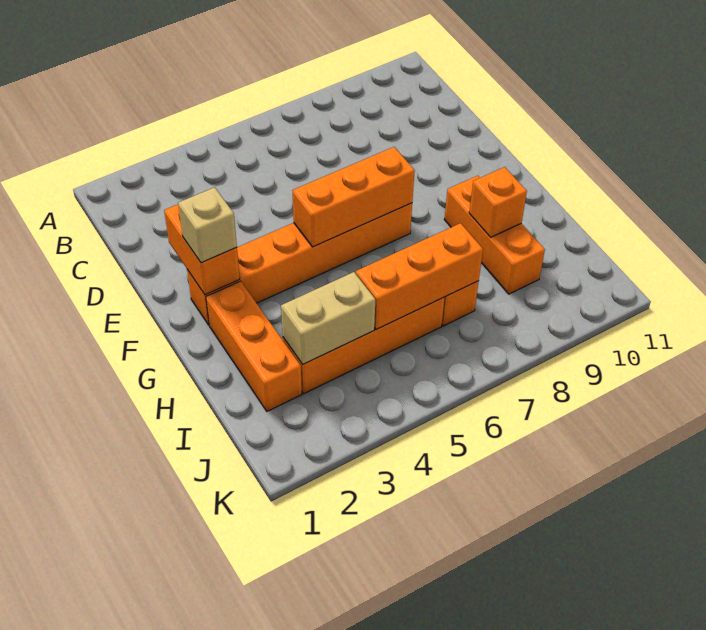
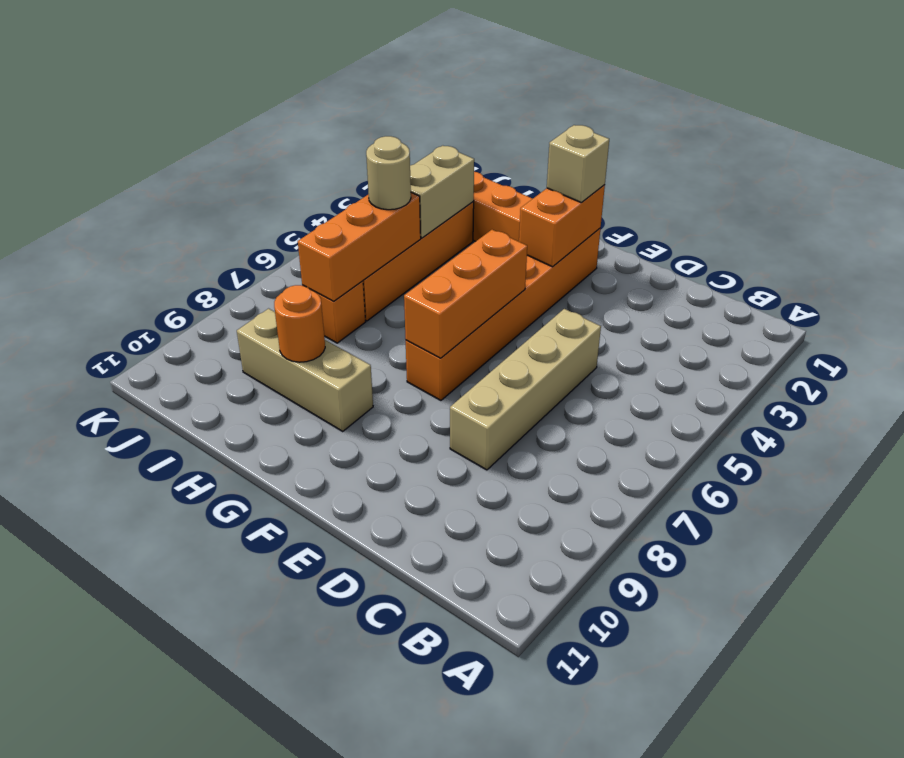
none -> tan brick D5:D8 level 1
orange brick E2:F2 level 2 -> orange brick F2:F3 level 2
orange brick G9:I9 level 1 -> tan brick G9:I9 level 1
orange brick H9 level 2 -> orange round brick H9 level 2
none -> tan round brick I5 level 3

